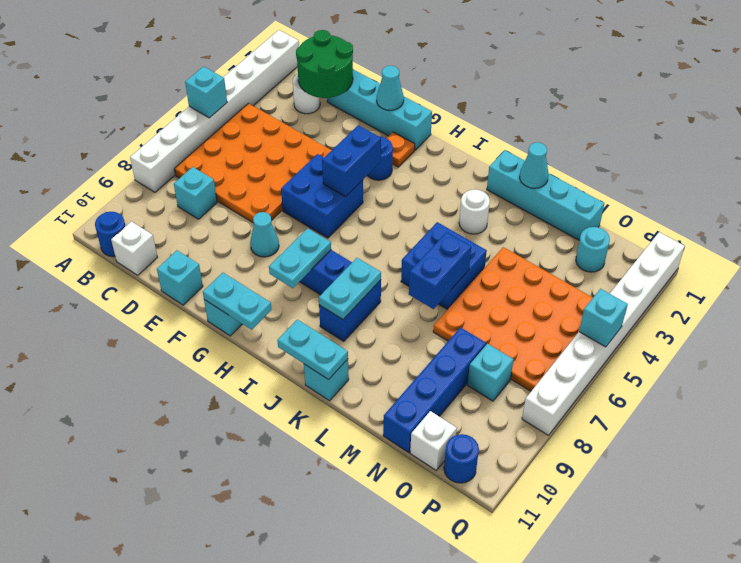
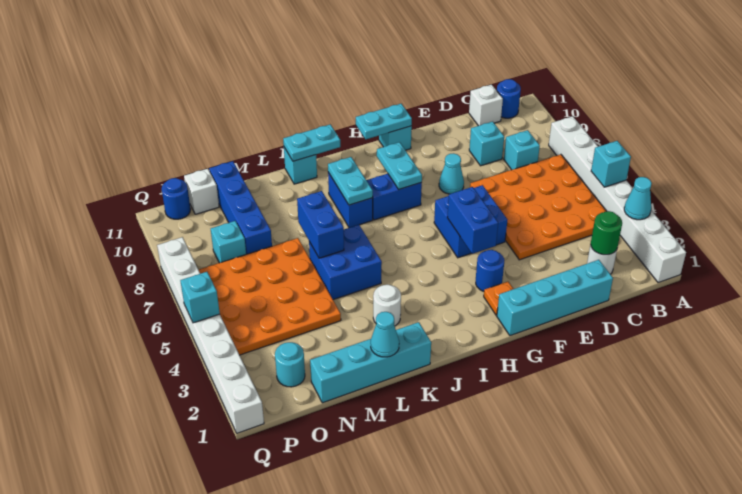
green round brick C1:D2 level 2 -> green round brick C2 level 2
cyan brick E11 level 1 -> cyan brick D9 level 1
cyan cone F1 level 2 -> cyan cone A3 level 2

